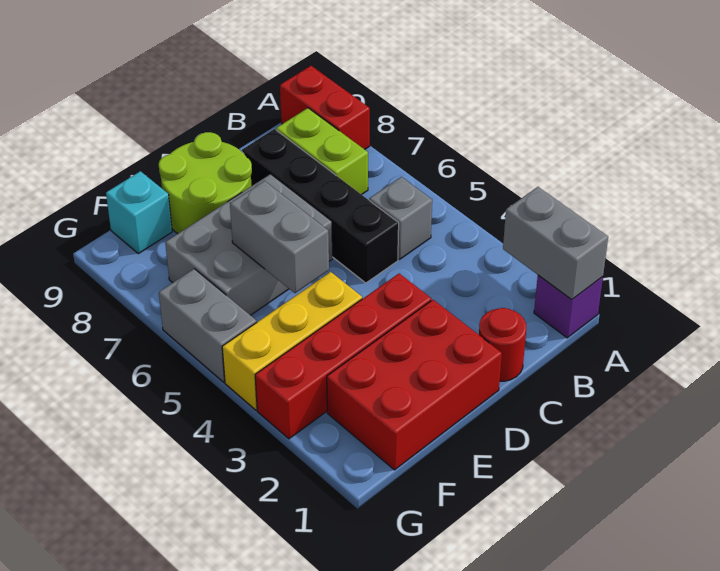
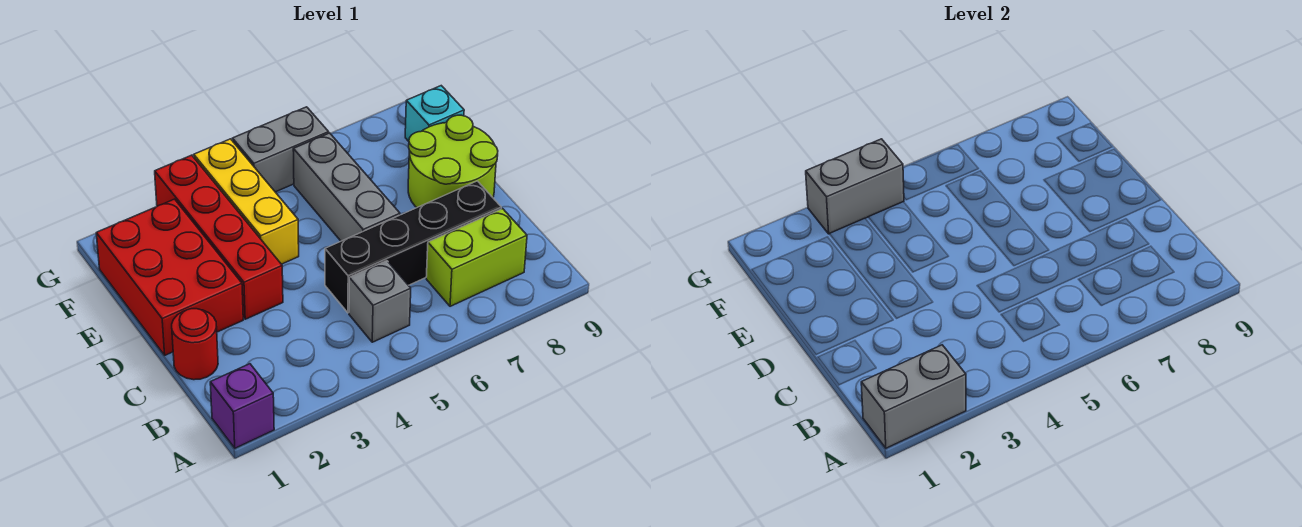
red brick A8:A9 level 1 -> none
grey brick D6:F7 level 1 -> grey brick D6:F6 level 1
grey brick E5:E6 level 2 -> grey brick G3:G4 level 2

